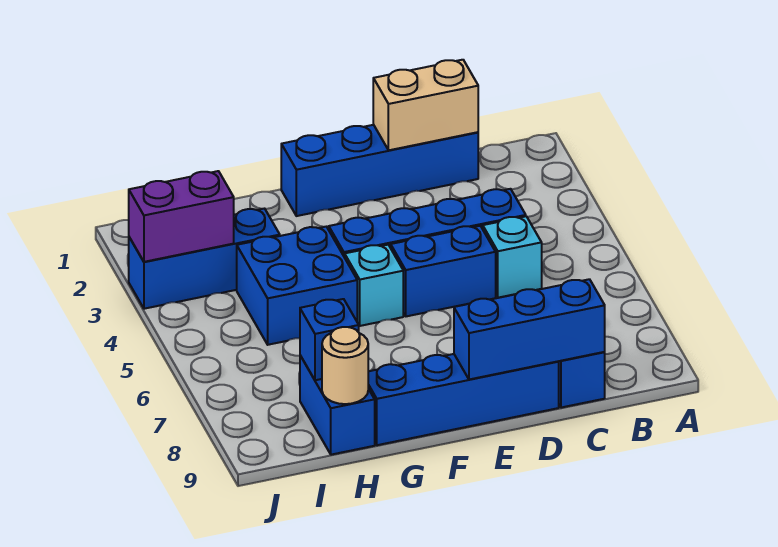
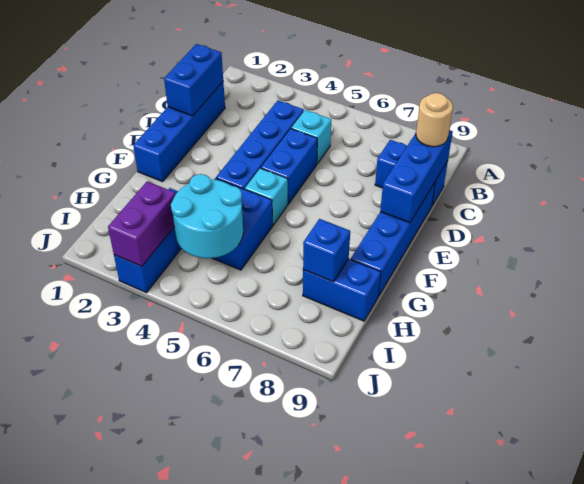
tan brick C1:D1 level 2 -> blue brick C1:D1 level 2
none -> cyan round brick H4:I5 level 2
tan round brick H9 level 2 -> tan round brick C9 level 3

